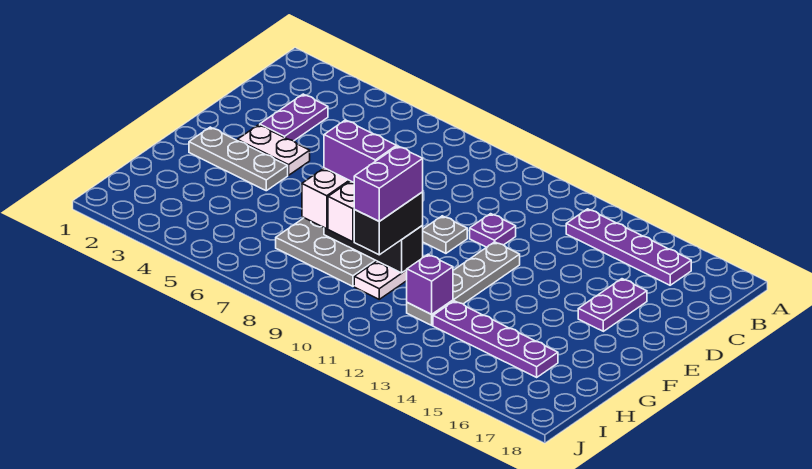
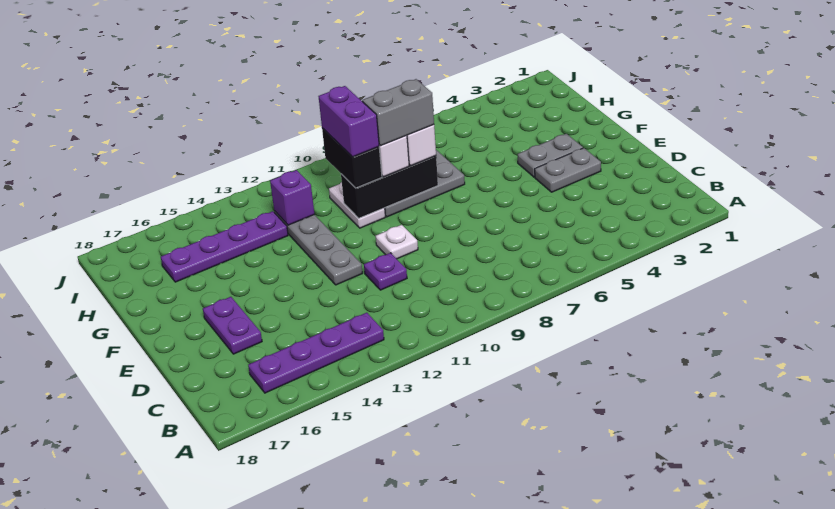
purple plate C3:D3 level 1 -> none
white plate E3:E4 level 1 -> grey plate E3:E4 level 1
grey plate E10 level 1 -> white plate E10 level 1
grey plate F2:F4 level 1 -> grey plate F3:F4 level 1
purple brick G8:G9 level 4 -> grey brick G8:G9 level 4

